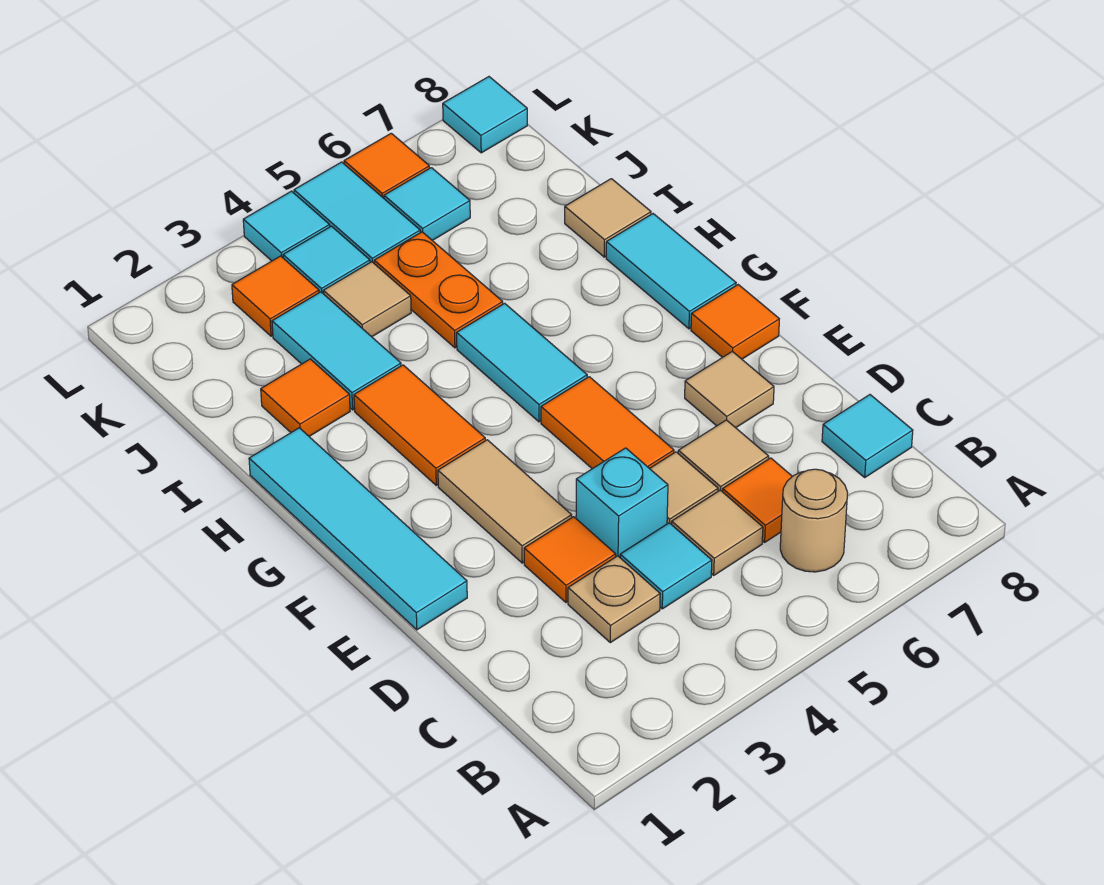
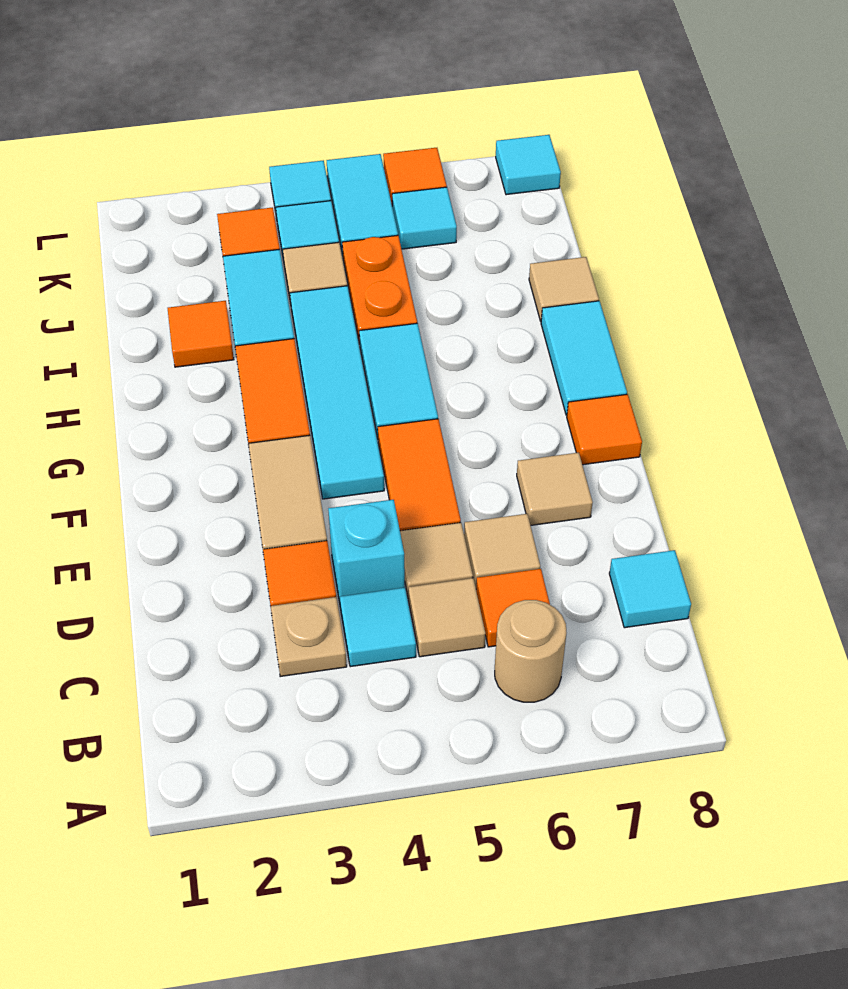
cyan tile E1:H1 level 1 -> cyan tile F4:I4 level 1

